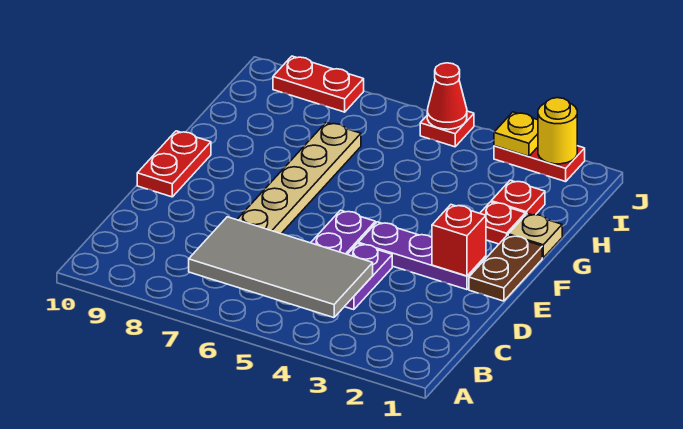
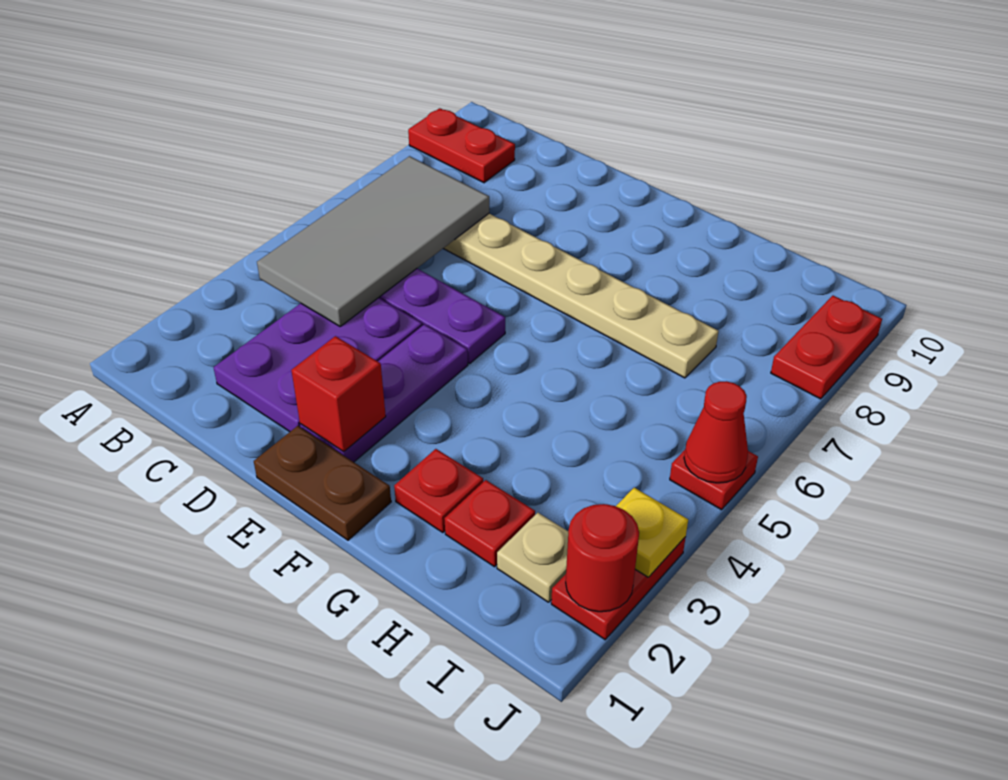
purple plate C4:D4 level 1 -> purple plate C2:D4 level 1
red plate E10:F10 level 1 -> red plate A9:B9 level 1
tan plate G1 level 1 -> tan plate I2 level 1
yellow round brick J2 level 2 -> red round brick J2 level 2

